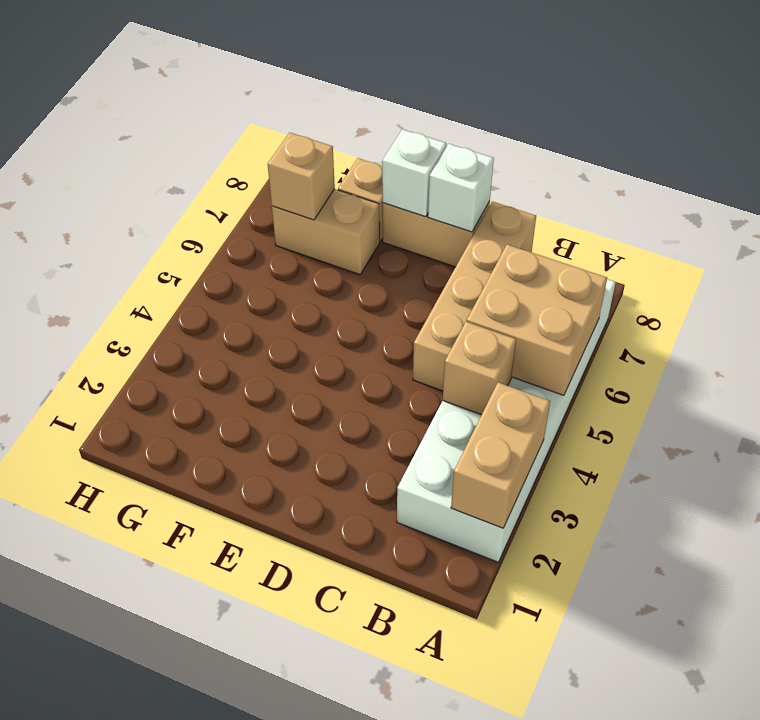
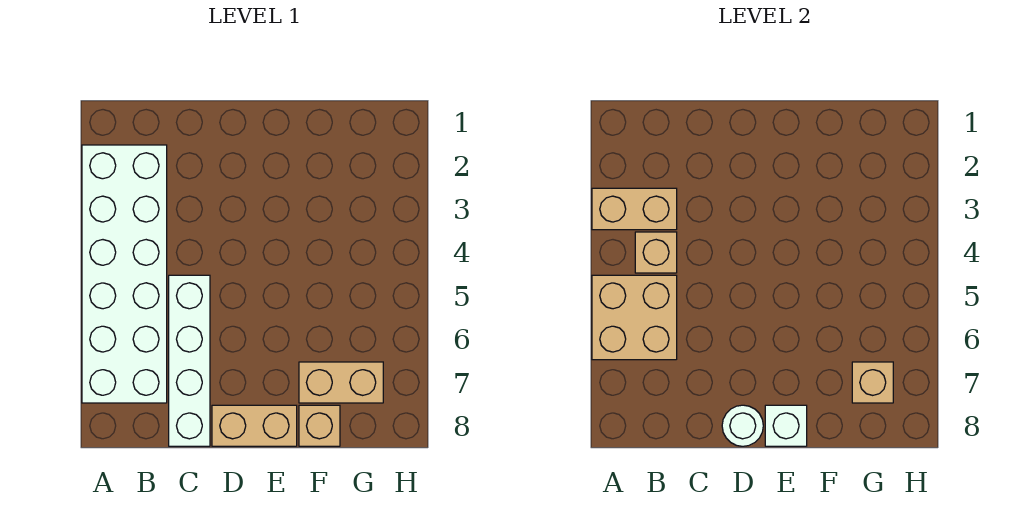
tan brick A2:A3 level 2 -> tan brick A3:B3 level 2
tan brick C5:C8 level 1 -> white brick C5:C8 level 1
white brick D8 level 2 -> white round brick D8 level 2

